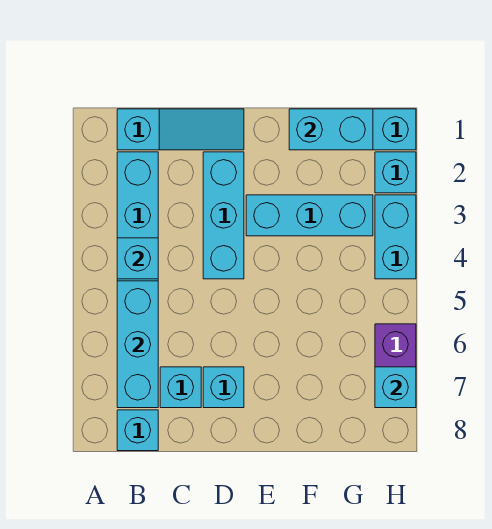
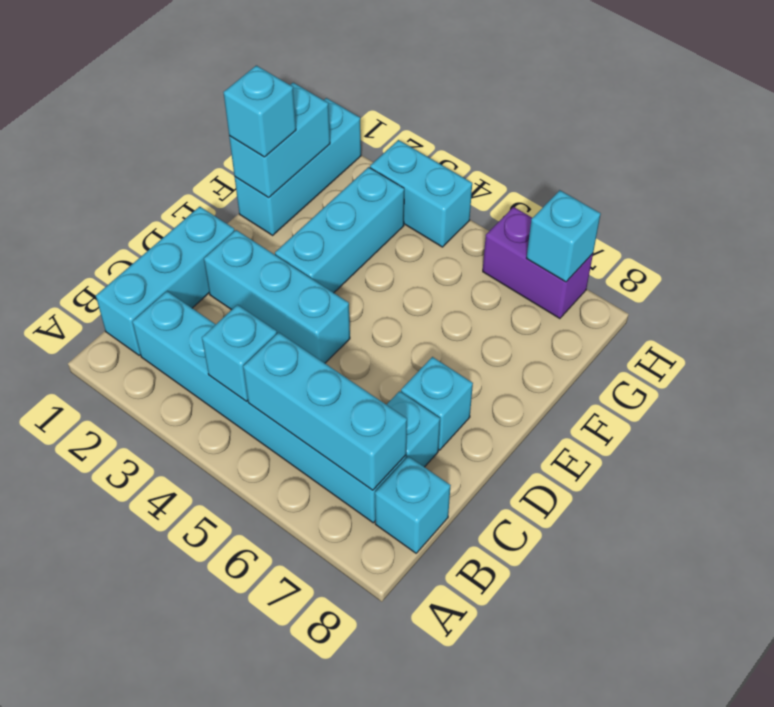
cyan slope B1:D1 level 1 top B -> cyan brick B1:D1 level 1
cyan brick H2 level 1 -> cyan brick F1 level 3

